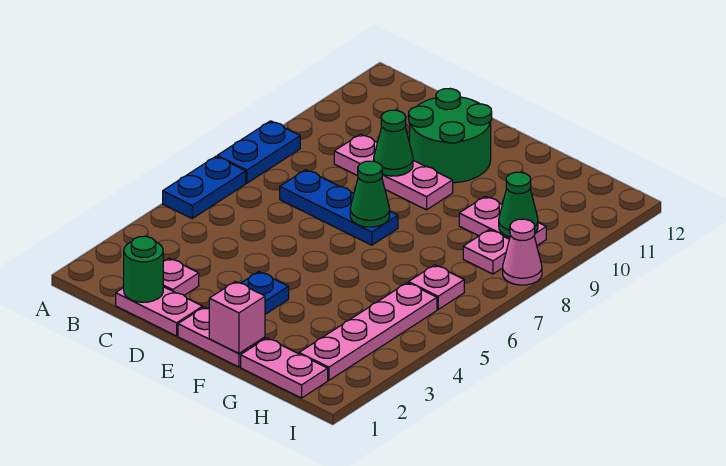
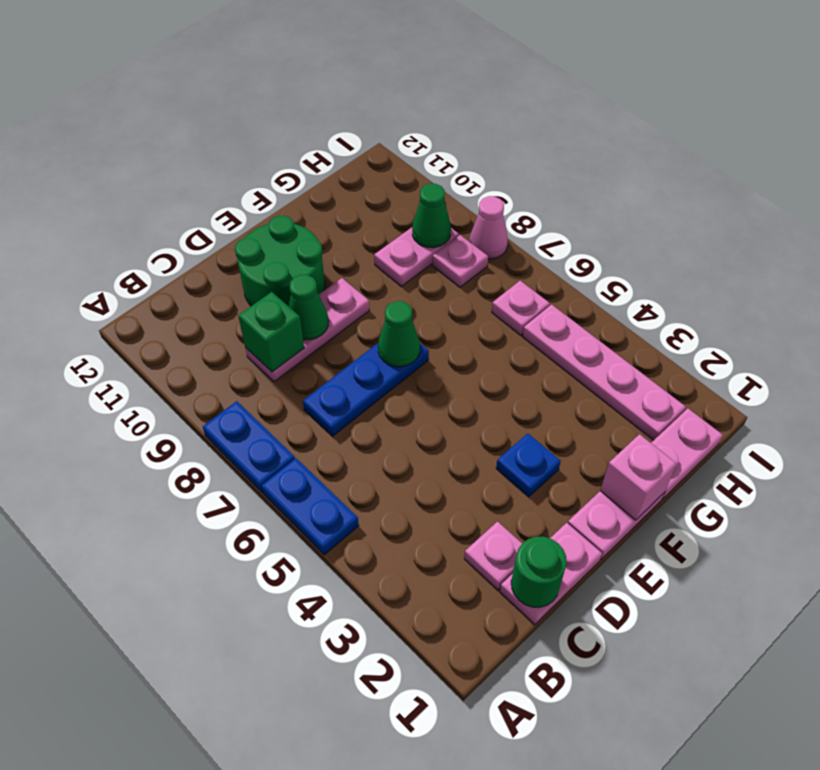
none -> green brick C9 level 2

